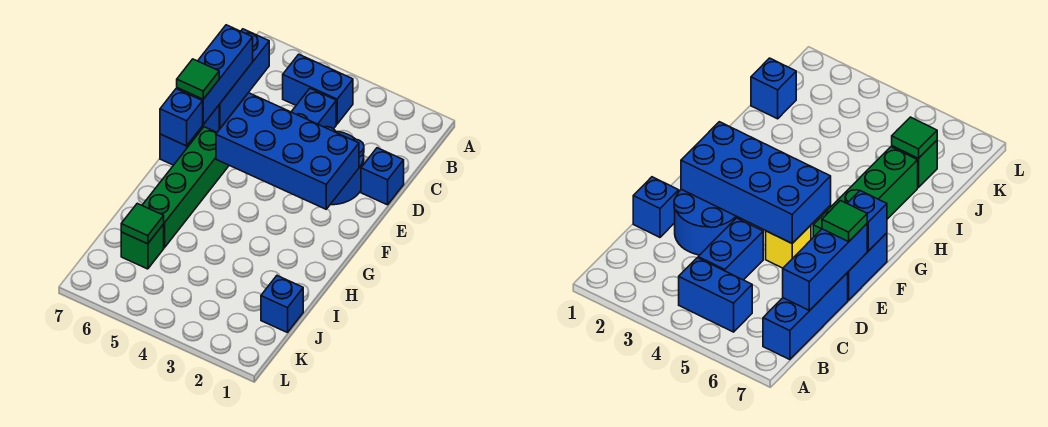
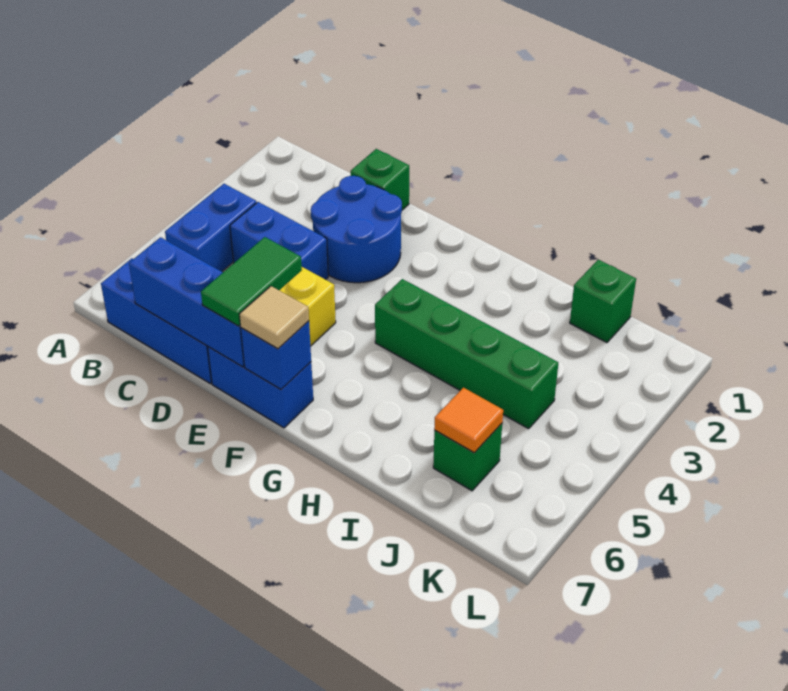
blue brick D1 level 1 -> green brick D1 level 1
blue brick E2:F5 level 2 -> none
green tile E7 level 3 -> green tile E6:E7 level 3
green brick F6:I6 level 1 -> green brick G4:J4 level 1
none -> tan tile F7 level 3
blue brick J1 level 1 -> green brick J1 level 1
green tile J6 level 2 -> orange tile J6 level 2

